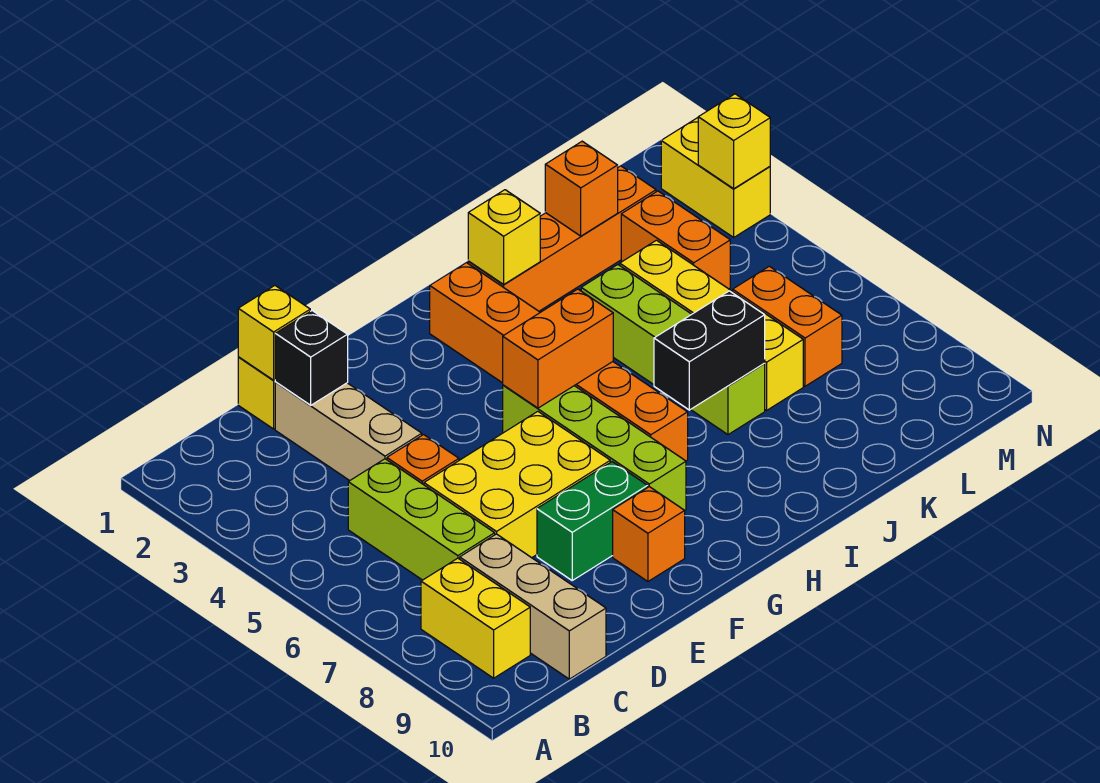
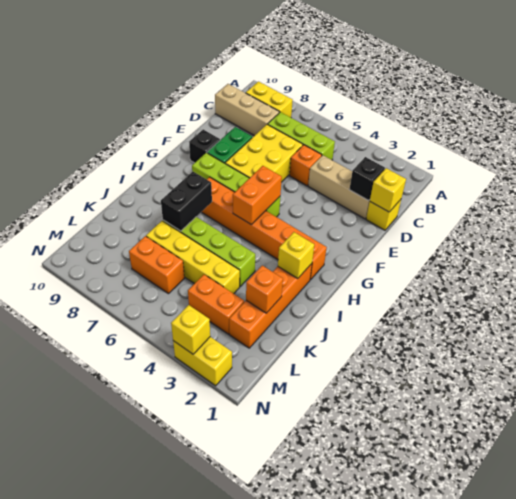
orange brick F9 level 1 -> black brick F9 level 1

